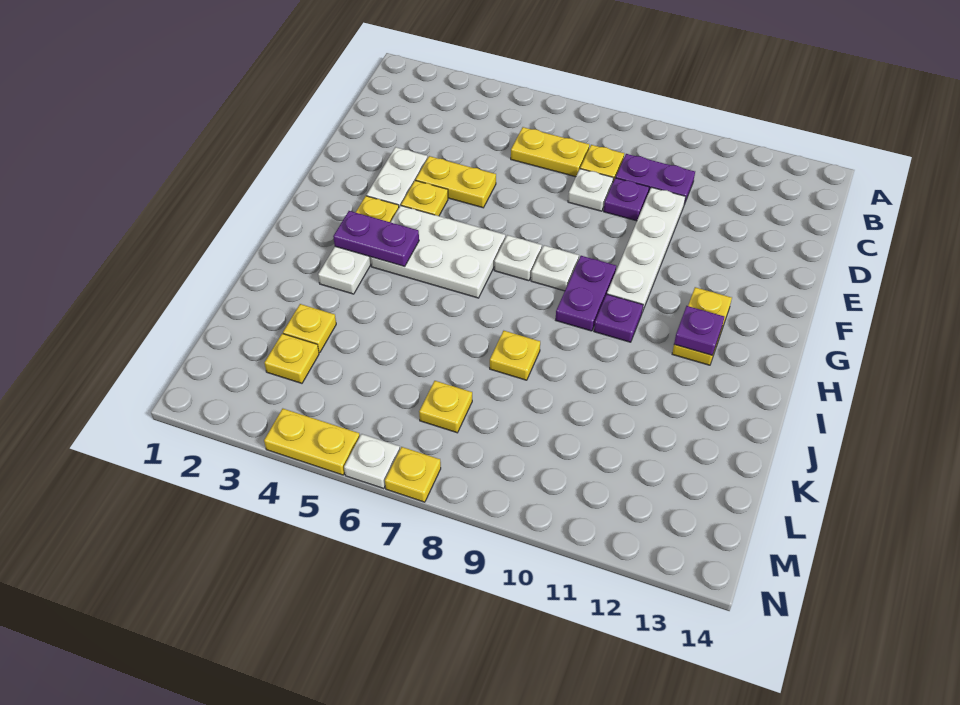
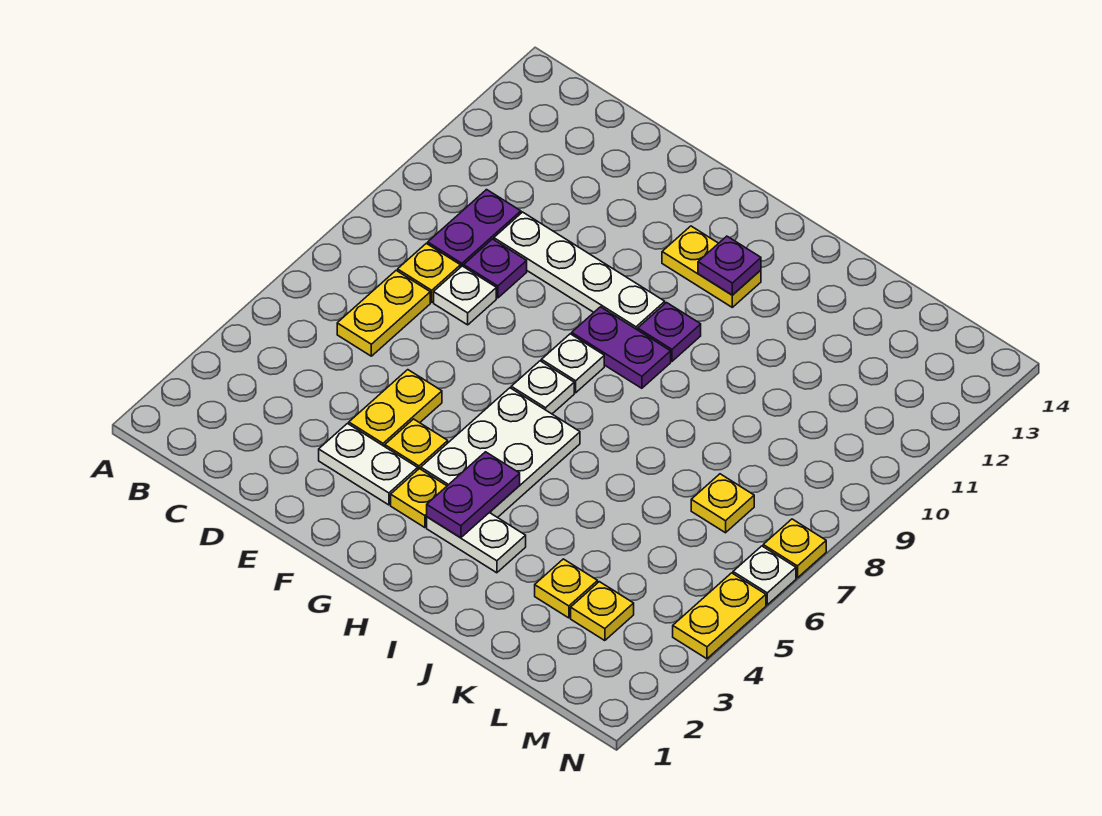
yellow plate J8 level 1 -> none

